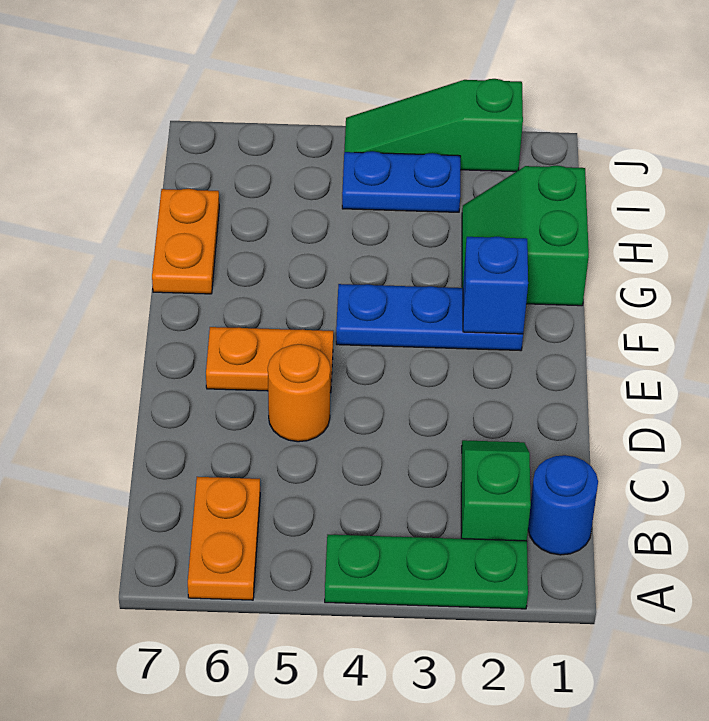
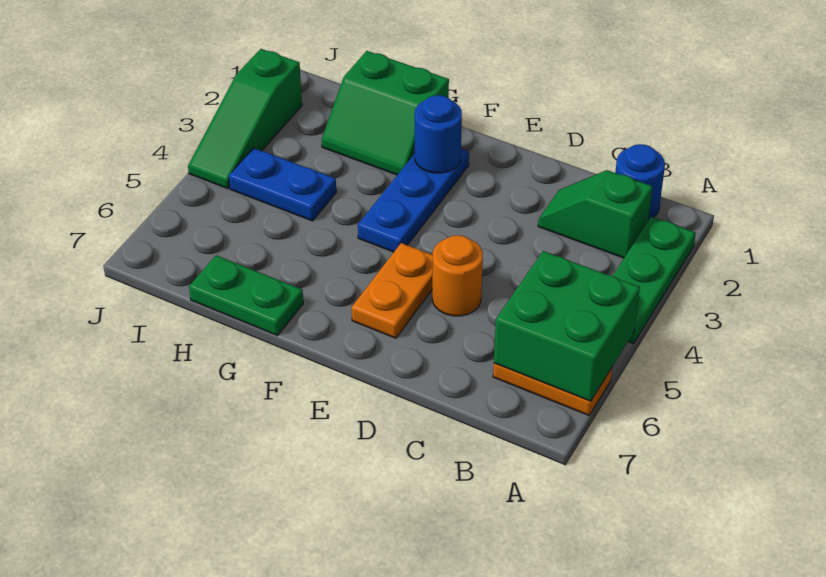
none -> green brick A5:B6 level 2
blue brick F2 level 2 -> blue round brick F2 level 2
orange plate G7:H7 level 1 -> green plate G7:H7 level 1
blue plate I3:I4 level 1 -> blue plate H4:I4 level 1

